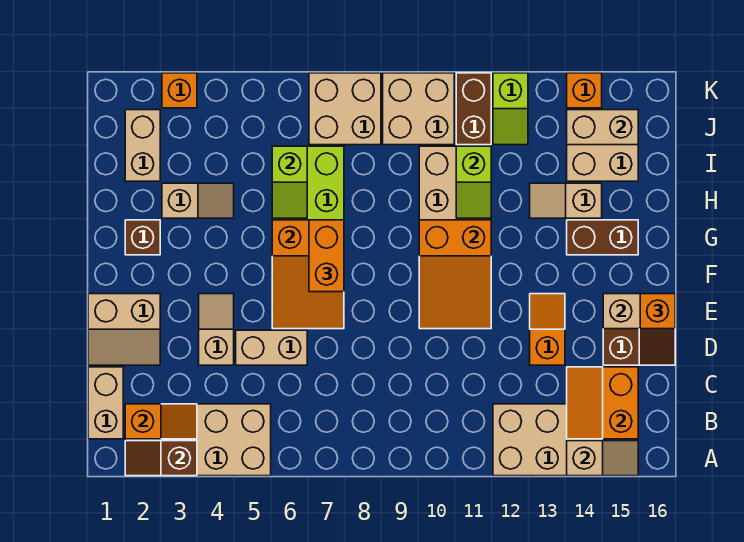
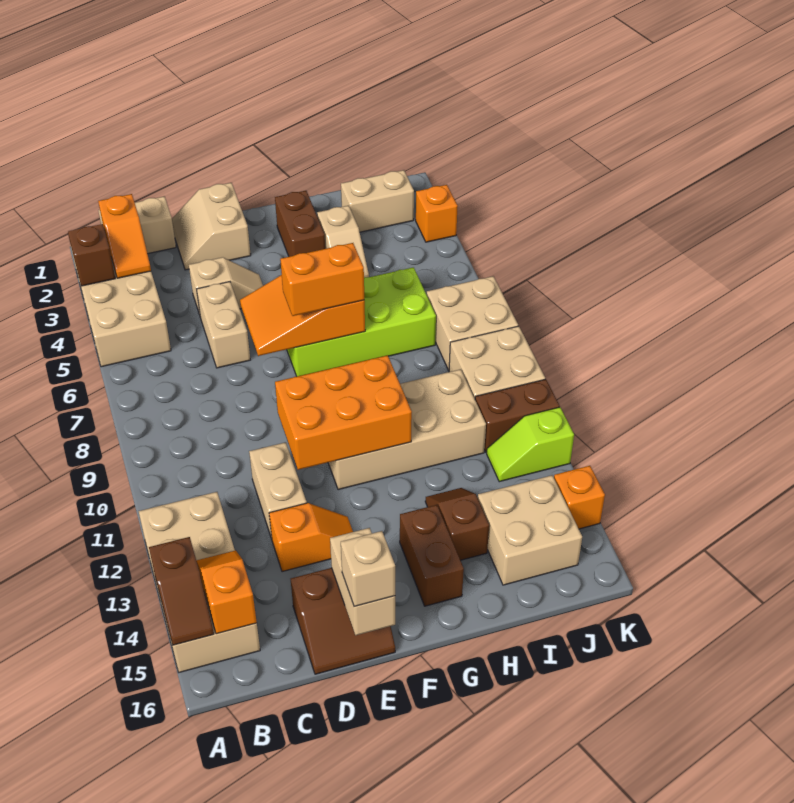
tan slope A14:A15 level 2 top 14 -> brown slope A14:A15 level 2 top 14
orange slope B14:C15 level 2 top 15 -> orange slope B14:B15 level 2 top 15
orange slope E10:G11 level 2 top G -> orange brick E10:G11 level 2
orange brick E16 level 3 -> tan brick E16 level 3
brown brick G2 level 1 -> brown brick G2:G3 level 1
lime slope H6:I6 level 2 top I -> none
lime slope H11:I11 level 2 top I -> none
tan slope H13:H14 level 1 top 14 -> brown slope H13:H14 level 1 top 14
tan brick J14:J15 level 2 -> tan brick D11:D12 level 1

